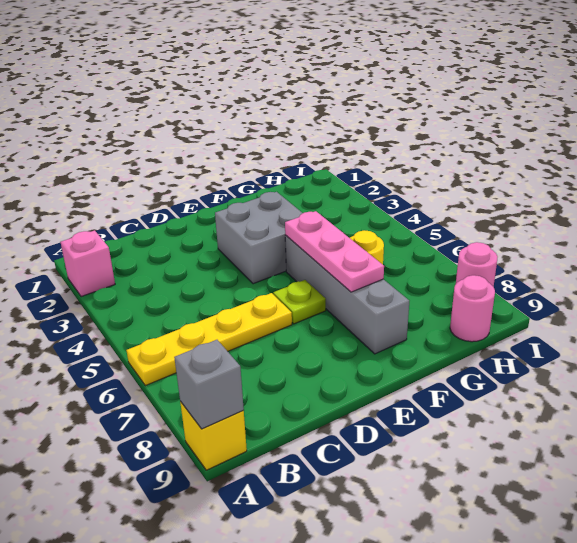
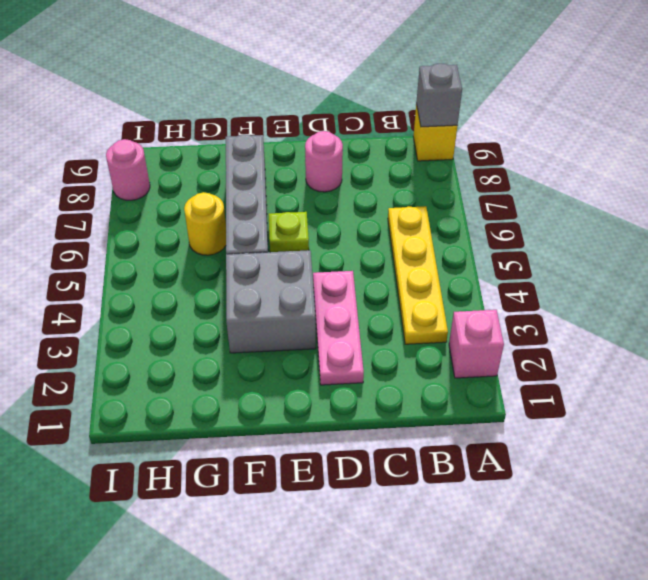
yellow plate A6:D6 level 1 -> yellow plate B3:B6 level 1
pink plate F5:F7 level 2 -> pink plate D2:D4 level 1
pink round brick H9 level 1 -> pink round brick D8 level 1

